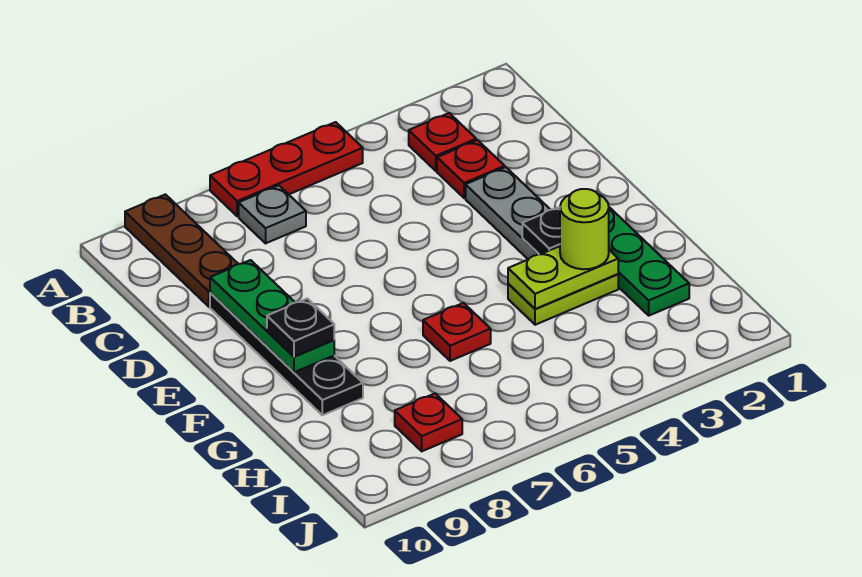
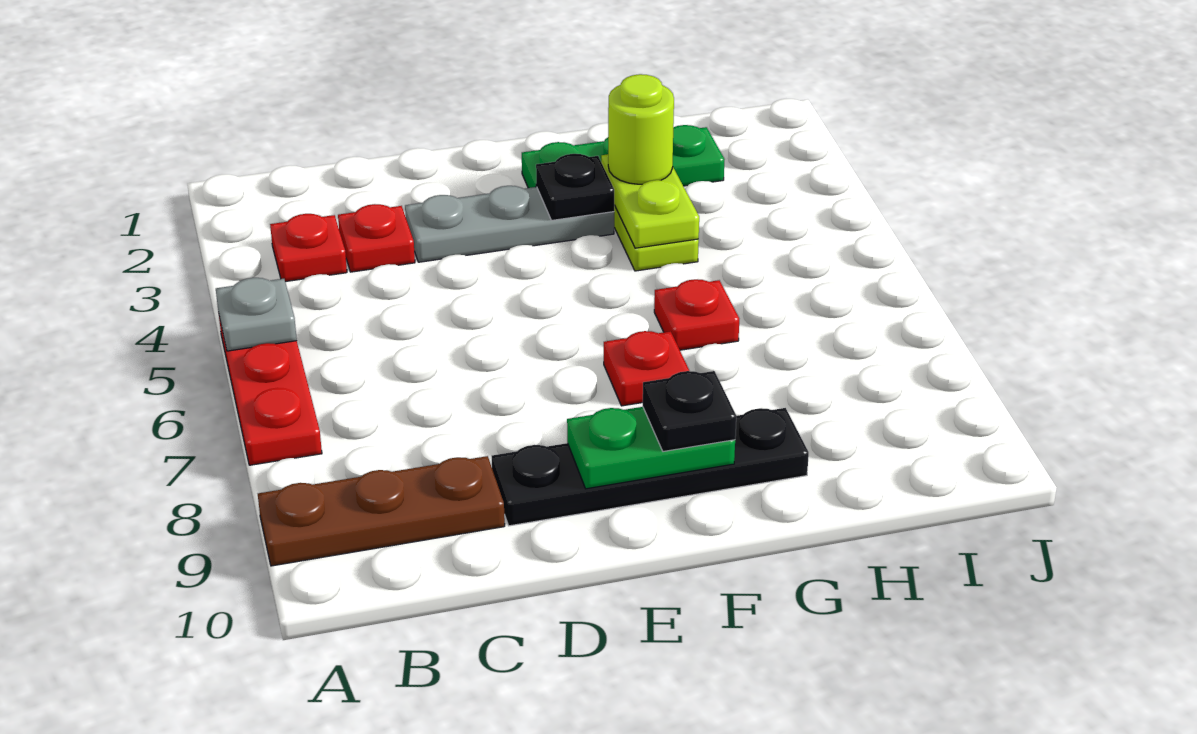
grey plate B7 level 1 -> grey plate A5 level 2
green plate D9:F9 level 2 -> green plate E9:F9 level 2
red plate I8 level 1 -> red plate F7 level 1

